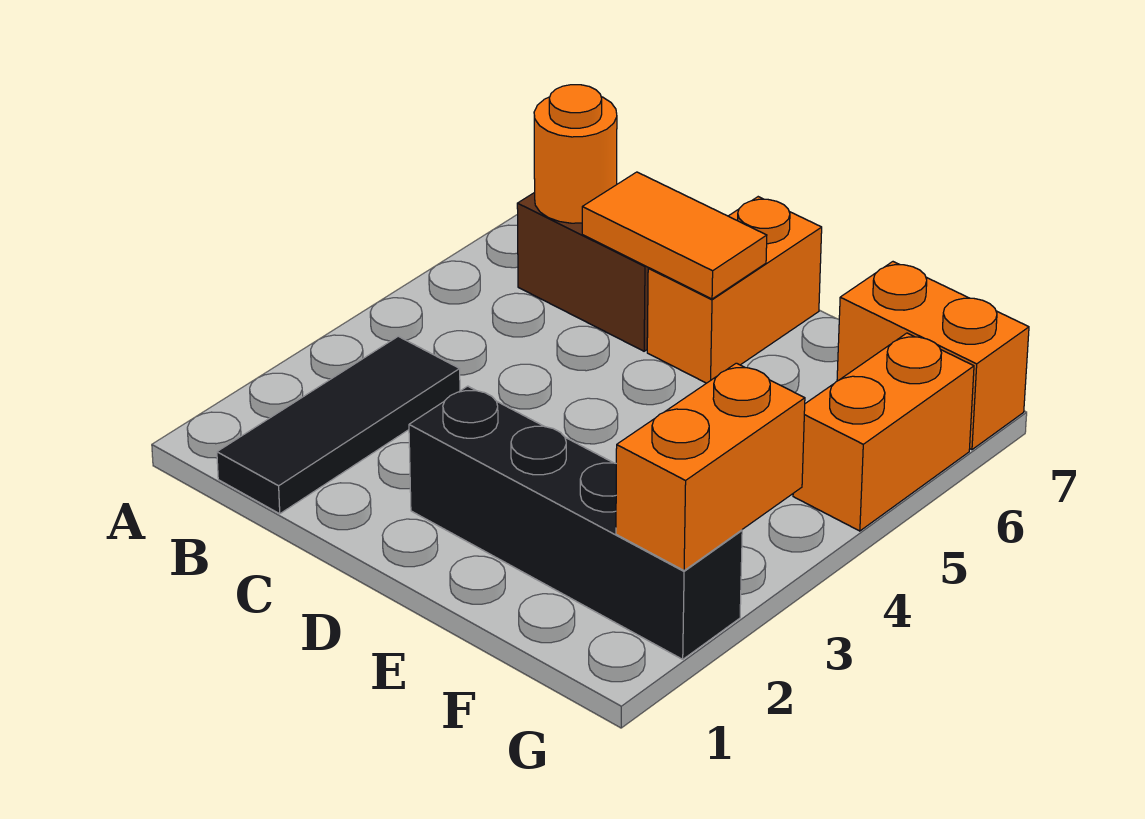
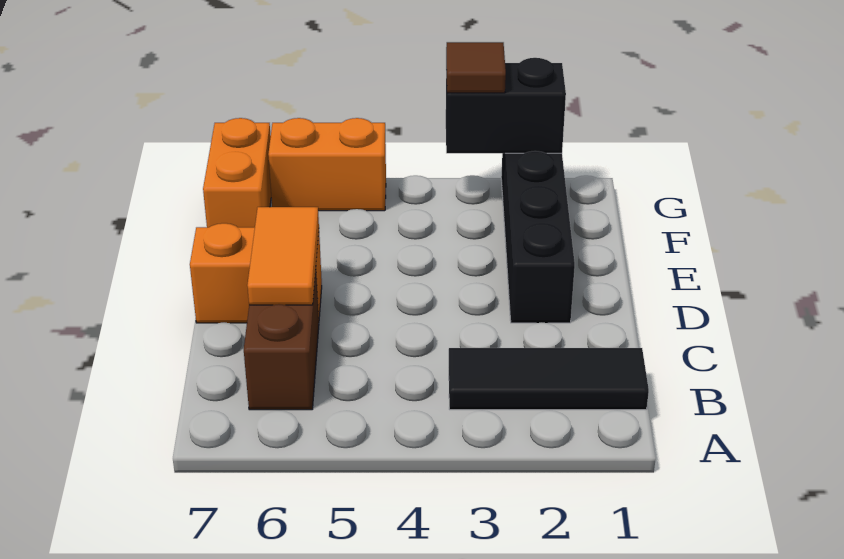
orange round brick B6 level 2 -> none
orange brick G2:G3 level 2 -> black brick G2:G3 level 2
none -> brown tile G3 level 3

